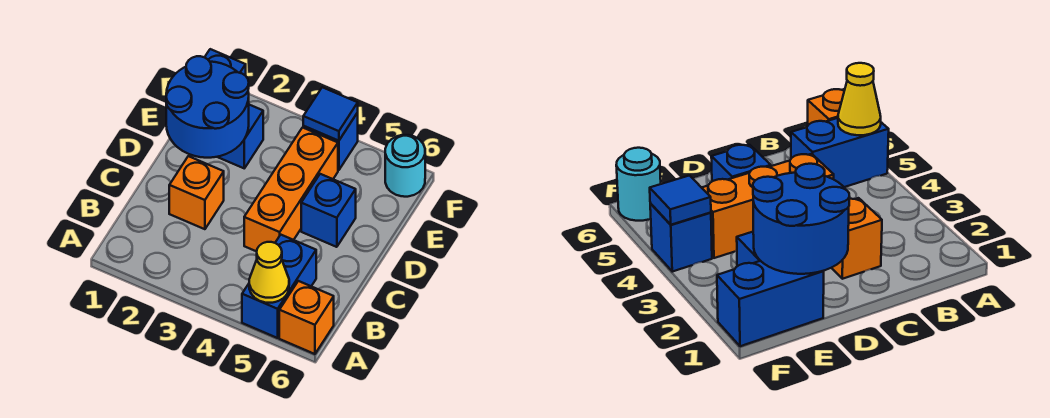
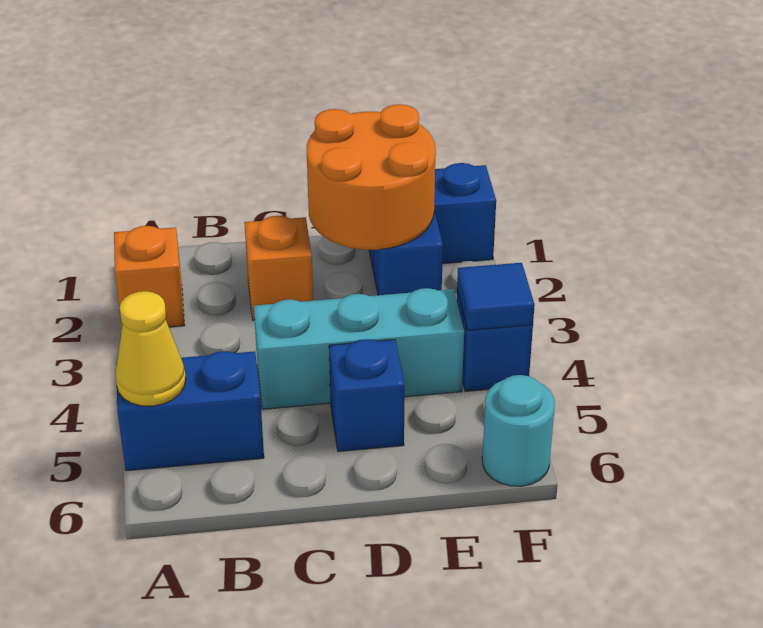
orange brick A6 level 1 -> orange brick A2 level 1
orange brick C4:E4 level 1 -> cyan brick C4:E4 level 1
blue round brick D1:E2 level 2 -> orange round brick D1:E2 level 2

